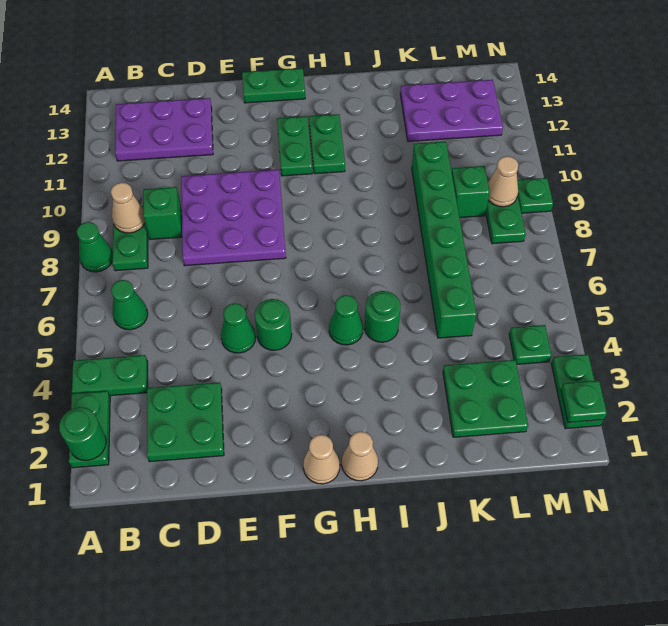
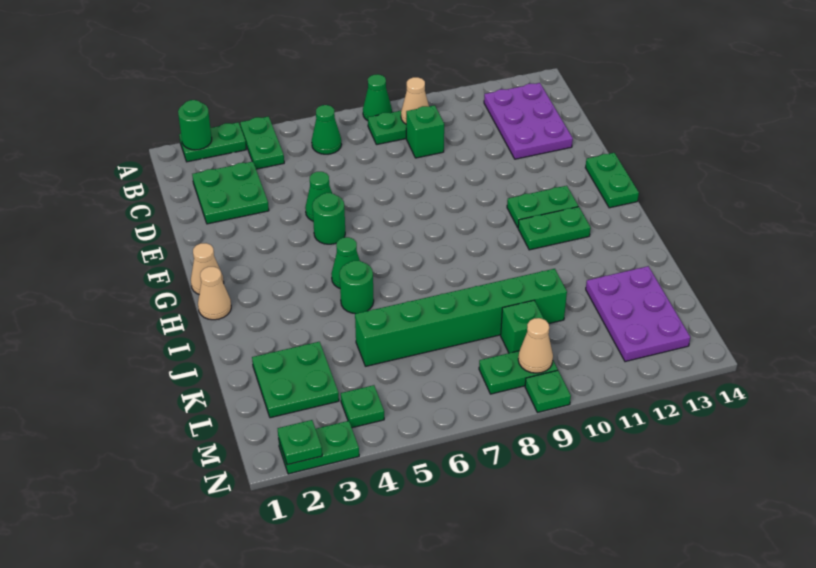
purple plate D8:F10 level 1 -> none

